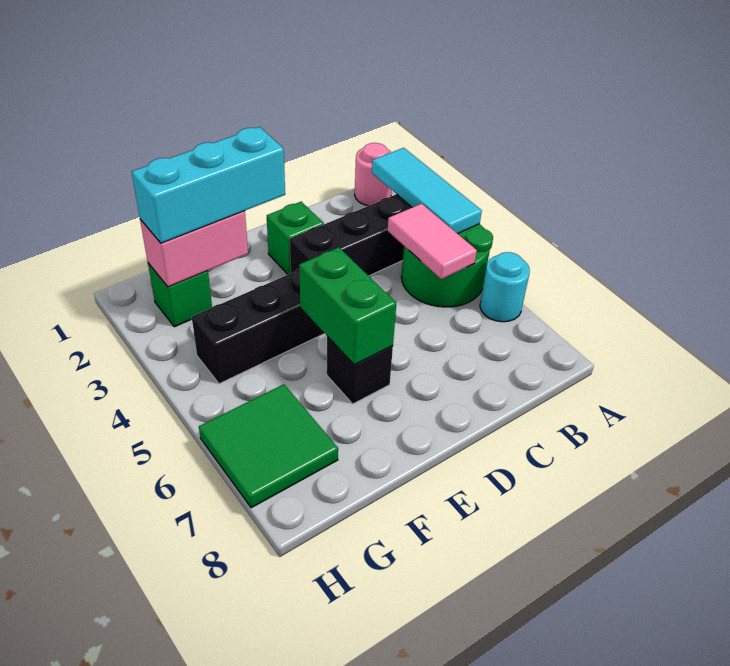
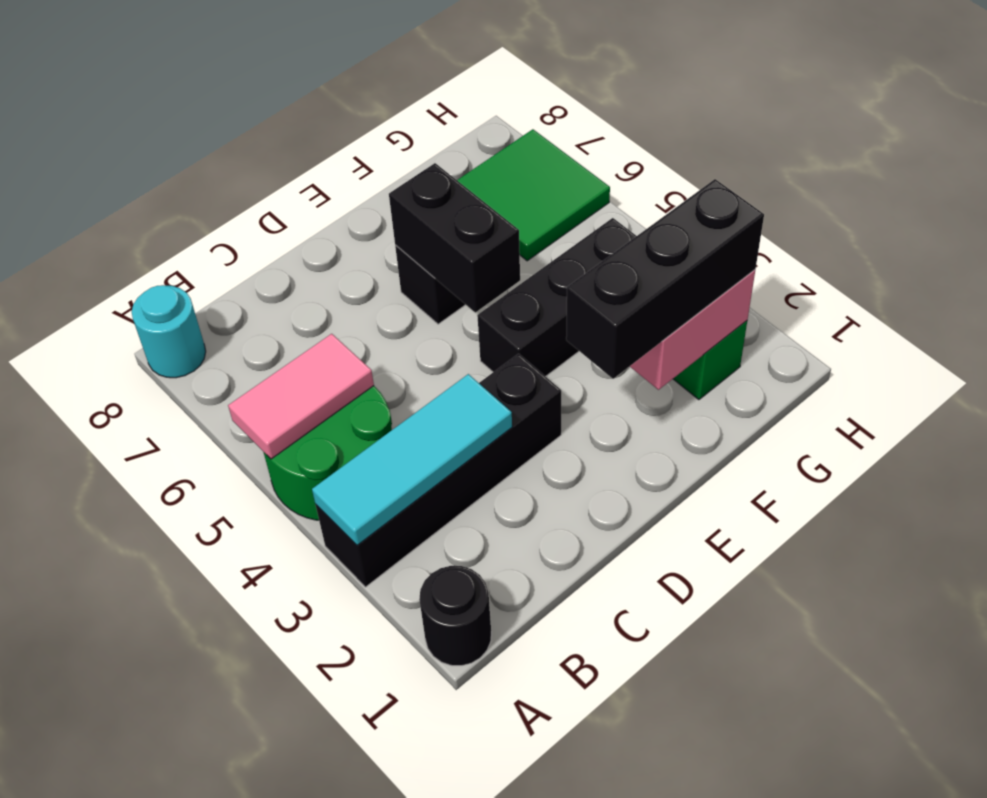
pink round brick A1 level 1 -> black round brick A1 level 1
cyan tile A2:A4 level 2 -> cyan tile A3:C3 level 2
cyan round brick A6 level 1 -> cyan round brick A8 level 1
pink tile B4:B5 level 2 -> pink tile A5:B5 level 2
green brick D2 level 1 -> none
cyan brick E2:G2 level 3 -> black brick E2:G2 level 3
green brick E5:E6 level 2 -> black brick E5:E6 level 2

